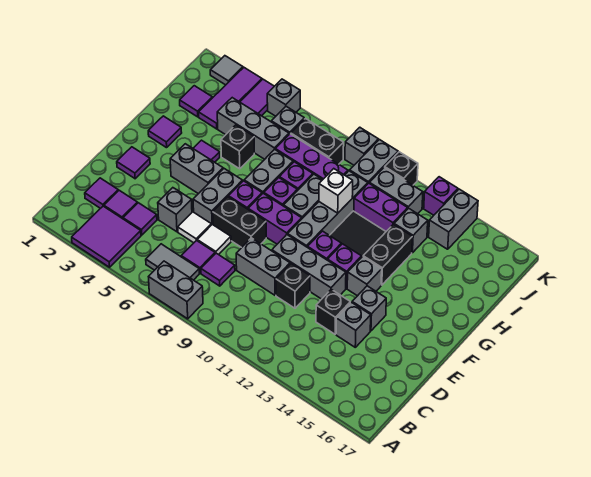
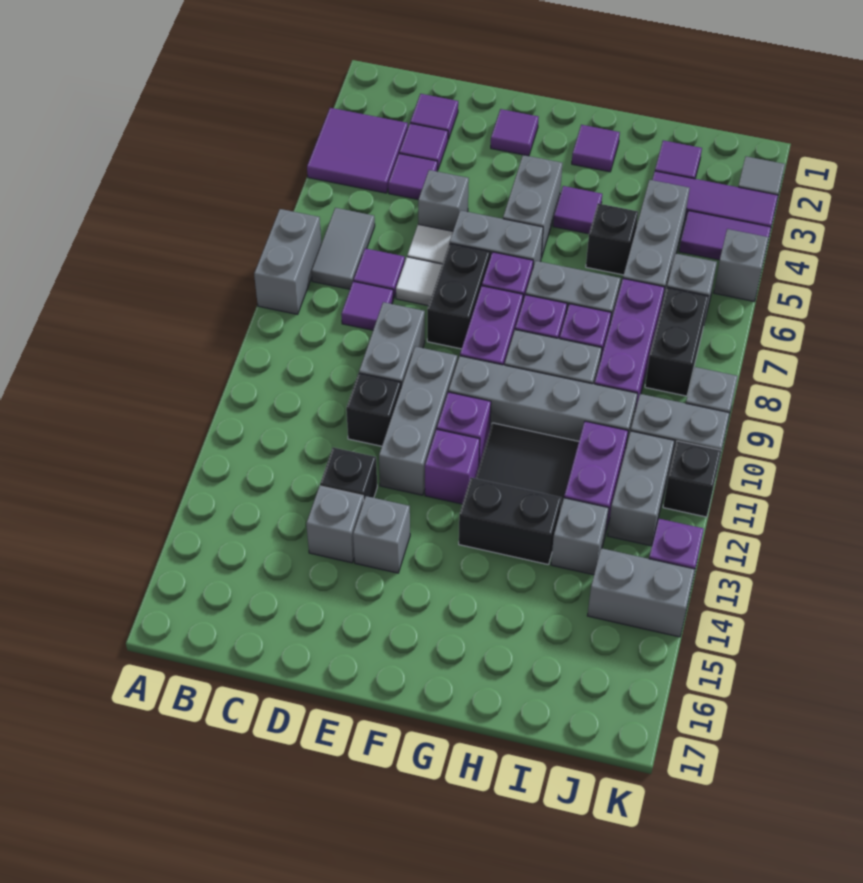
grey brick F13 level 1 -> none
white brick H10 level 2 -> none

